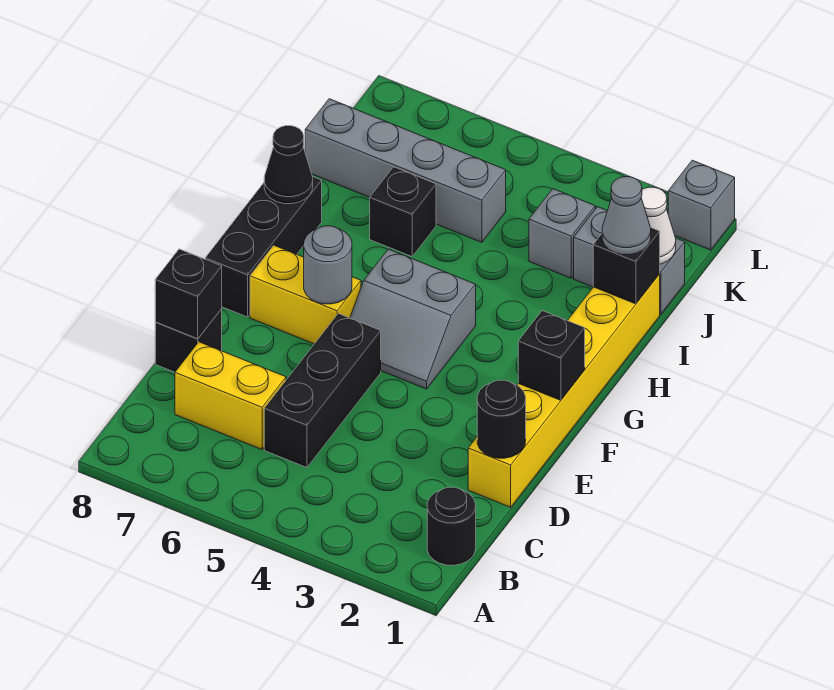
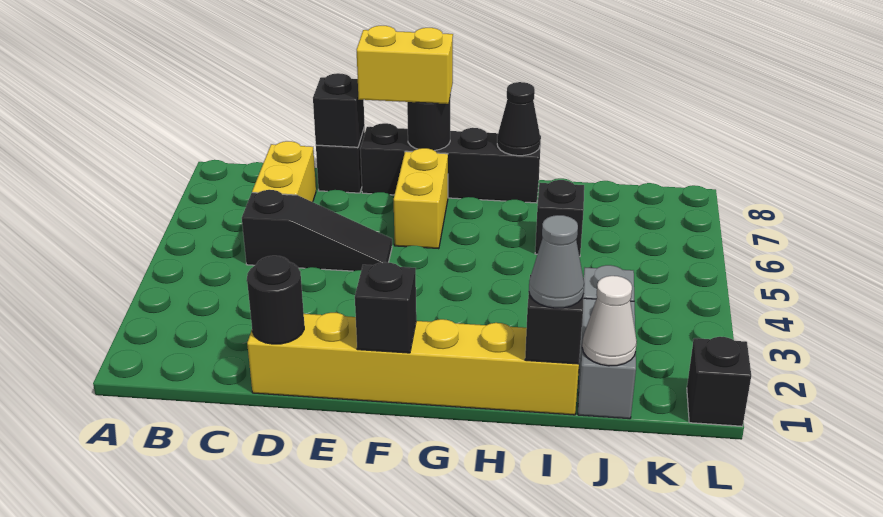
black round brick B1 level 1 -> black round brick F8 level 2
black brick C5:E5 level 1 -> black slope C5:E5 level 1 top C
none -> yellow brick E8:F8 level 3
grey slope F4:G5 level 1 top G -> none
grey round brick F6 level 2 -> none
black brick F8:H8 level 1 -> black brick E8:H8 level 1
grey brick J5:J8 level 1 -> none
grey brick L1 level 1 -> black brick L1 level 1

